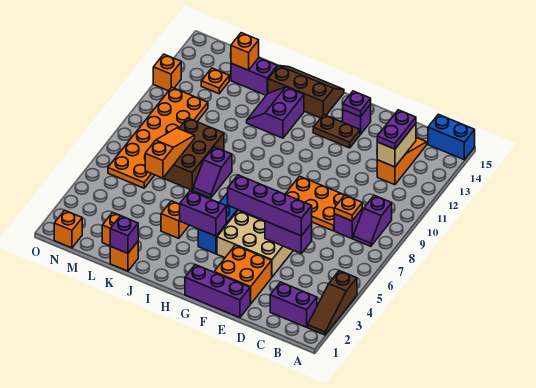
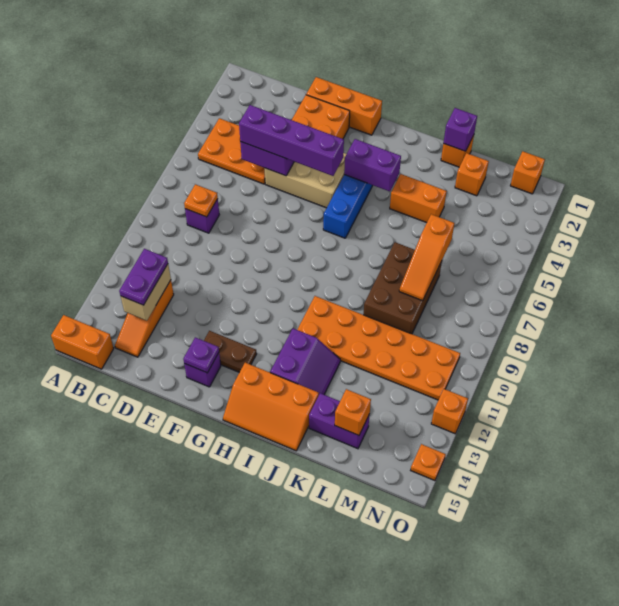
brown slope A2:A4 level 1 top 4 -> none
blue brick A15:B15 level 1 -> orange brick A15:B15 level 1
purple brick B2:C2 level 1 -> none
purple slope B8:B9 level 1 top 9 -> none
orange plate D8:F9 level 1 -> orange plate B4:D5 level 1
purple brick E1:G1 level 1 -> orange brick E1:G1 level 1
brown slope H14:J15 level 1 top 14 -> orange slope H14:J15 level 1 top 14
orange brick J4 level 1 -> orange brick J4:K4 level 1
purple slope J7:J8 level 1 top 8 -> none
orange plate M6:N11 level 1 -> orange plate I10:N11 level 1
orange plate M13 level 1 -> orange plate O14 level 1

